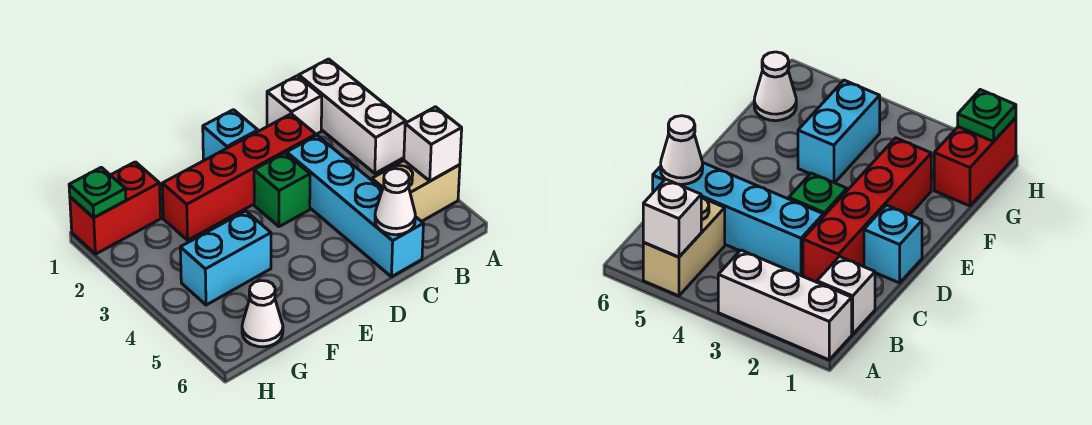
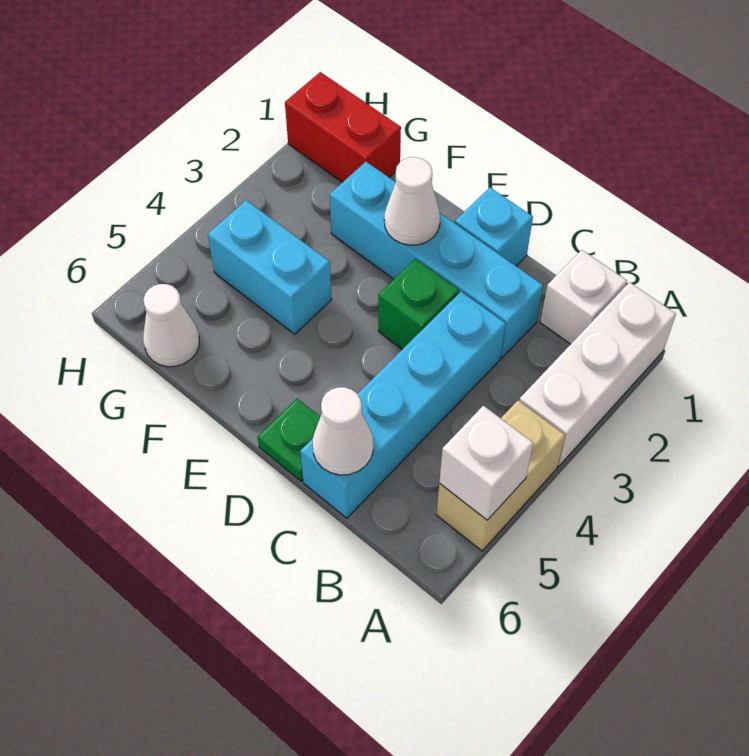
tan brick A5:B5 level 1 -> tan brick A4:A5 level 1
red brick C2:F2 level 1 -> cyan brick C2:F2 level 1
none -> white cone E2 level 2
green plate H1 level 2 -> green plate D6 level 1

